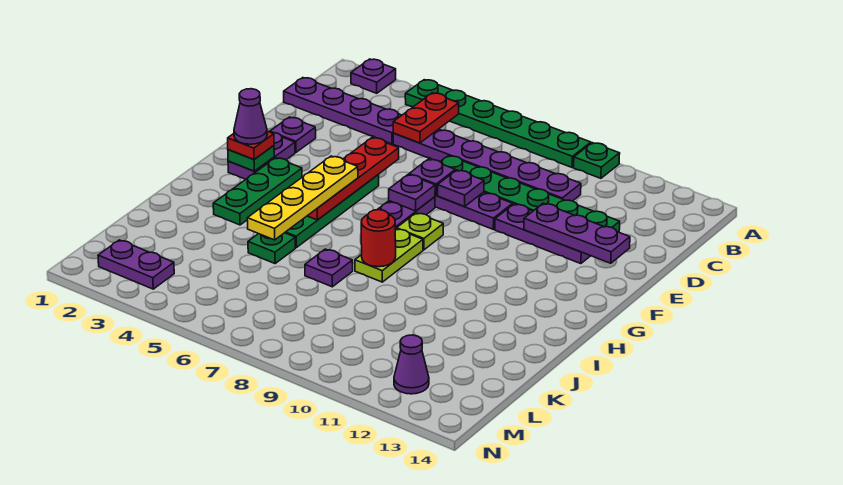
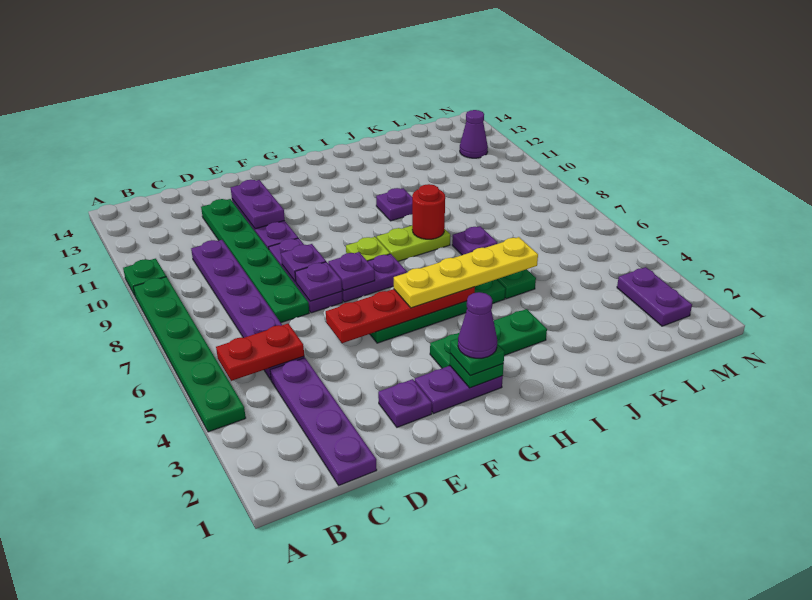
purple plate A2 level 1 -> purple plate I10 level 1
purple plate E11:E13 level 2 -> purple plate E11:E12 level 2
red plate G2 level 3 -> green plate G2 level 3

